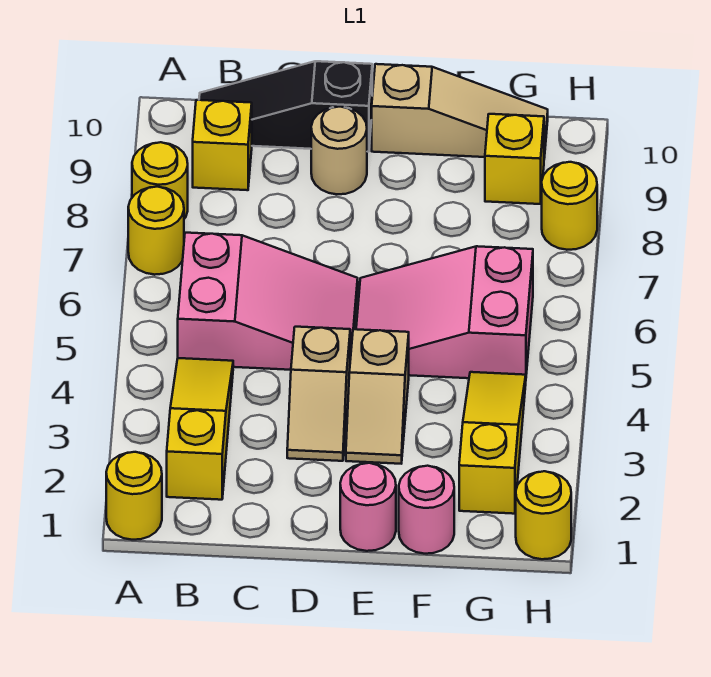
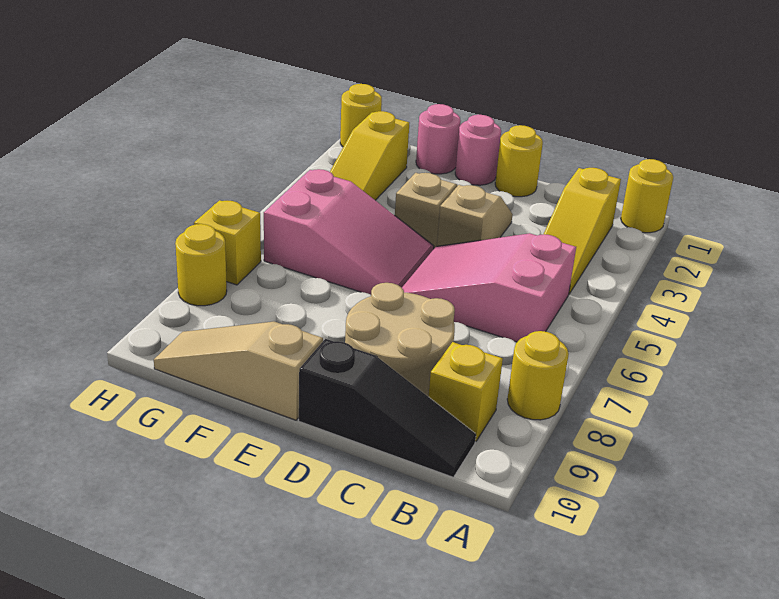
yellow round brick A7 level 1 -> yellow round brick D1 level 1
tan round brick D9 level 1 -> tan round brick C8:D9 level 1
yellow brick G9 level 1 -> yellow brick H7 level 1

